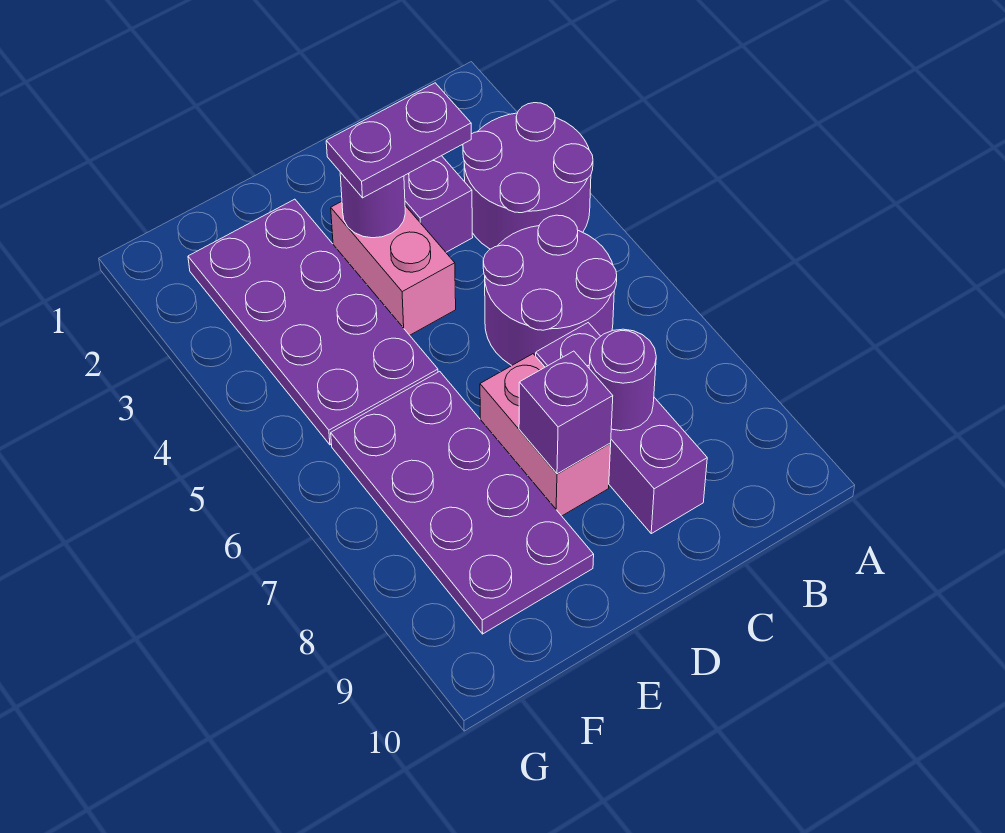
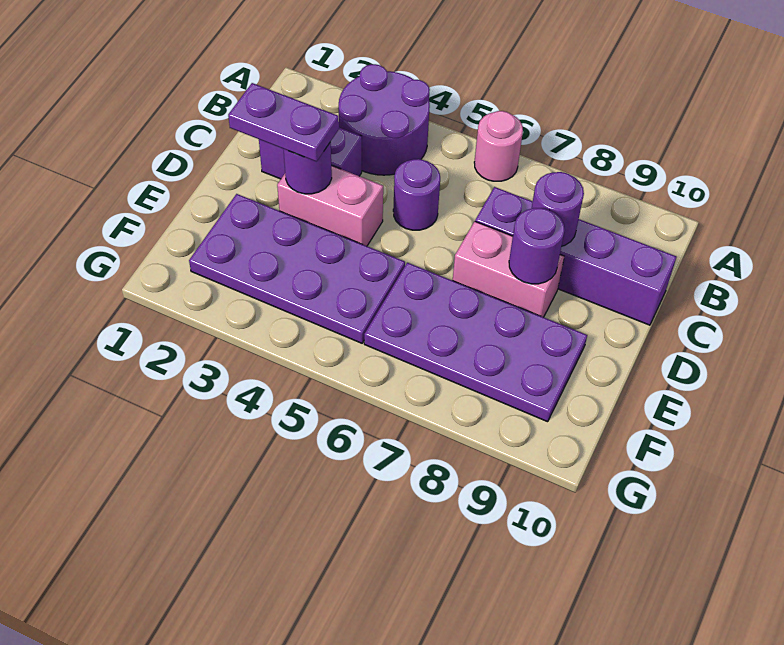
none -> pink round brick A6 level 1
purple round brick B5:C6 level 1 -> purple round brick C5 level 1
purple plate C3:D3 level 3 -> purple plate D2:D3 level 3
purple brick C7:C9 level 1 -> purple brick C7:C10 level 1
purple brick D8 level 2 -> purple round brick D8 level 2

